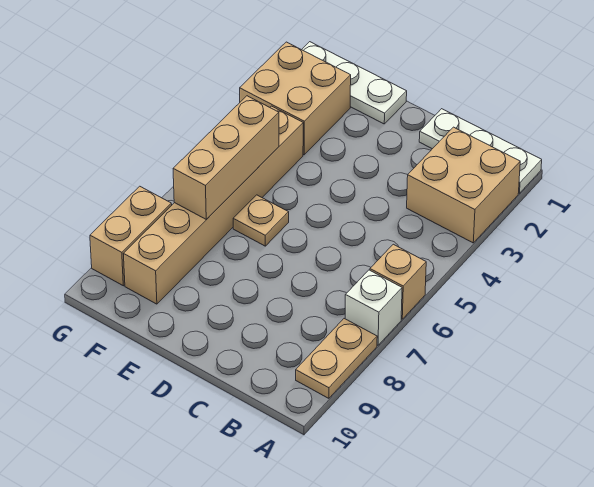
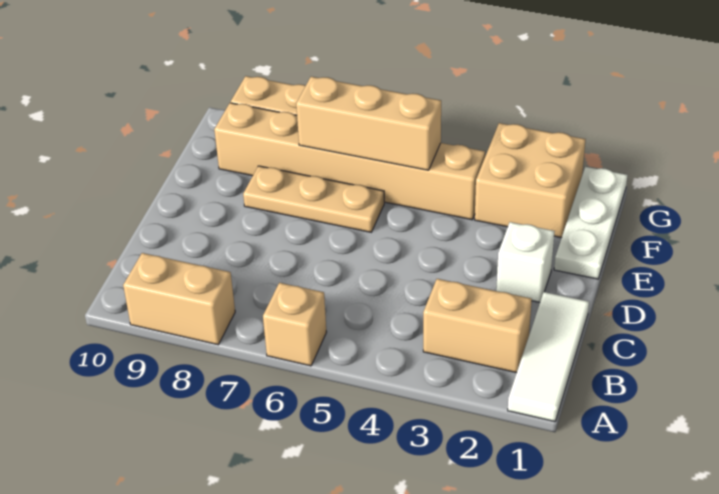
white plate A1:C1 level 1 -> white tile A1:C1 level 1
tan brick A2:B3 level 1 -> tan brick B2:B3 level 1
white brick A7 level 1 -> white brick D2 level 1
tan plate A8:A9 level 1 -> tan brick A8:A9 level 1
tan plate E6 level 1 -> tan plate E6:E8 level 1

